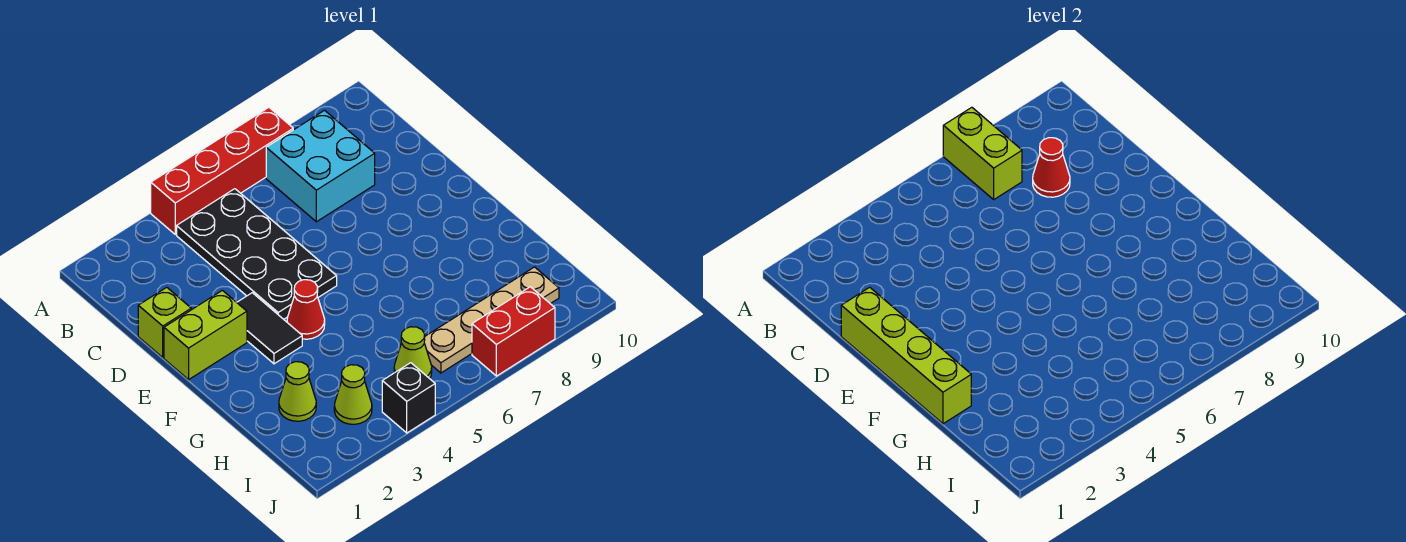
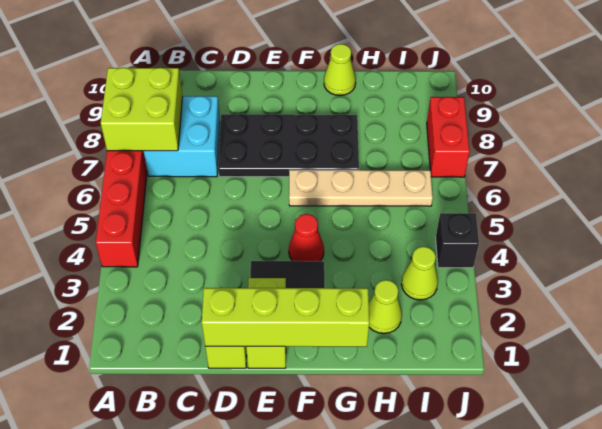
lime brick A7:B7 level 2 -> lime brick A7:B8 level 2
black plate B4:E5 level 1 -> black plate D7:G8 level 1
red cone C8 level 2 -> none
lime cone I5 level 1 -> lime cone G10 level 1
tan plate I6:I9 level 1 -> tan plate F6:I6 level 1

